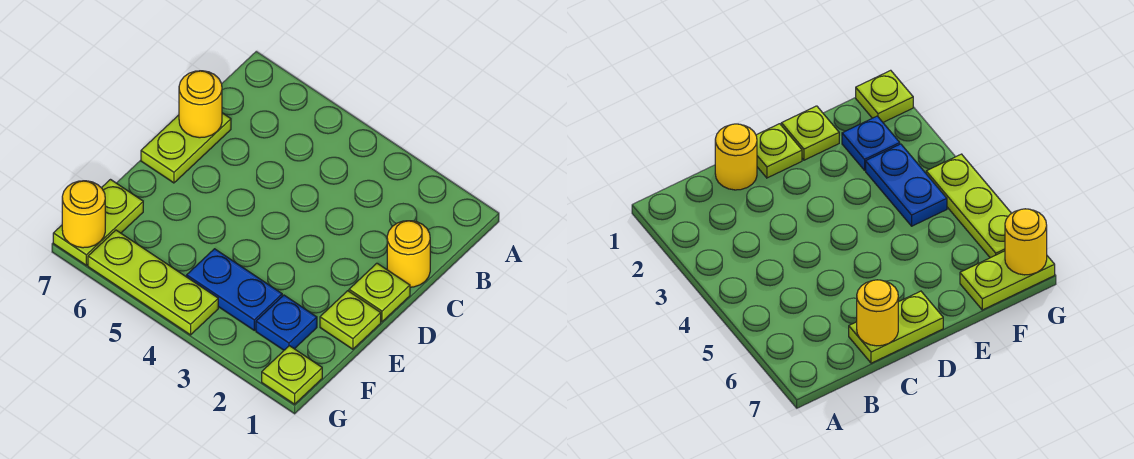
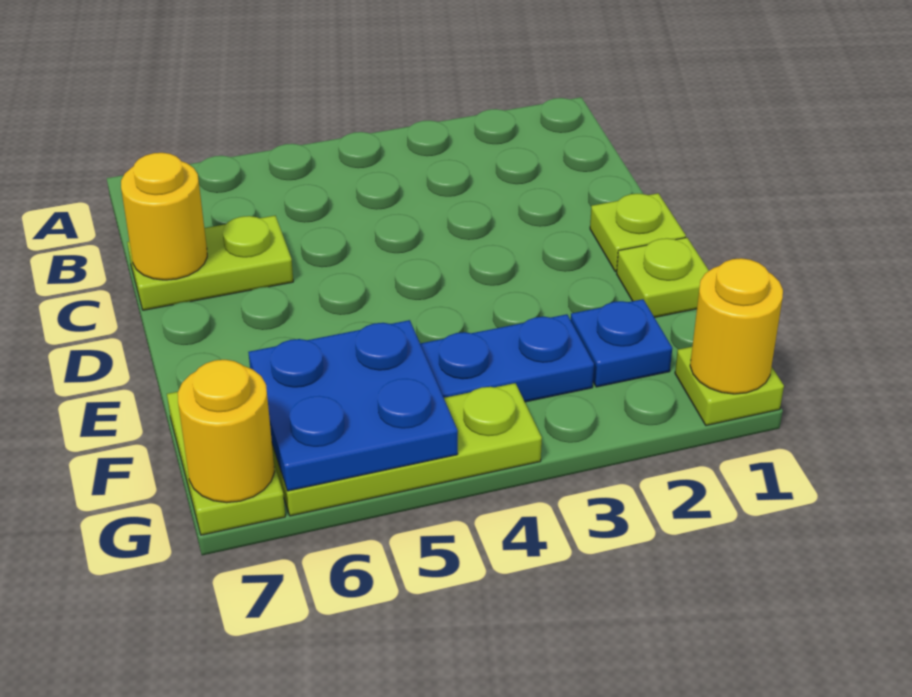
yellow round brick C1 level 1 -> yellow round brick G1 level 2
lime plate C7:D7 level 1 -> lime plate C6:C7 level 1
none -> blue plate F5:G6 level 2

